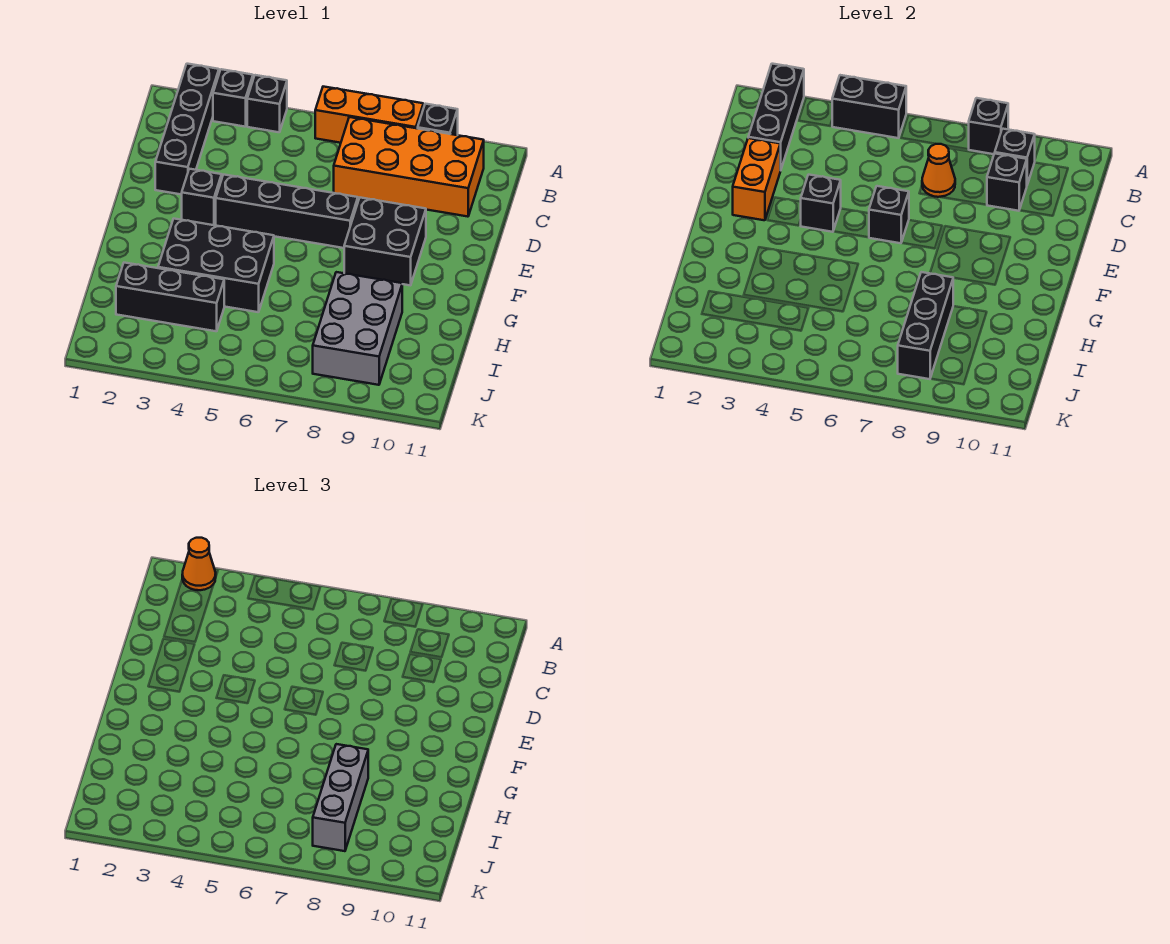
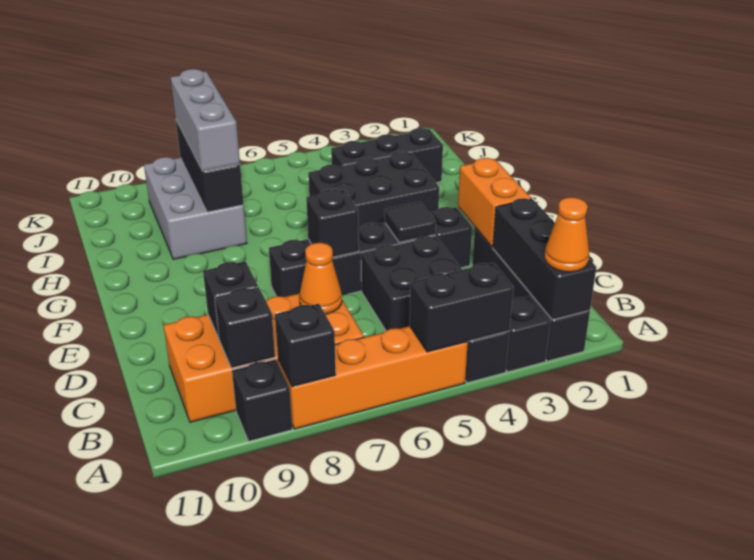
orange brick A6:A8 level 1 -> orange brick A5:A8 level 1
black brick E4 level 2 -> black tile E4 level 2
black brick E8:F9 level 1 -> black brick C4:D5 level 1

